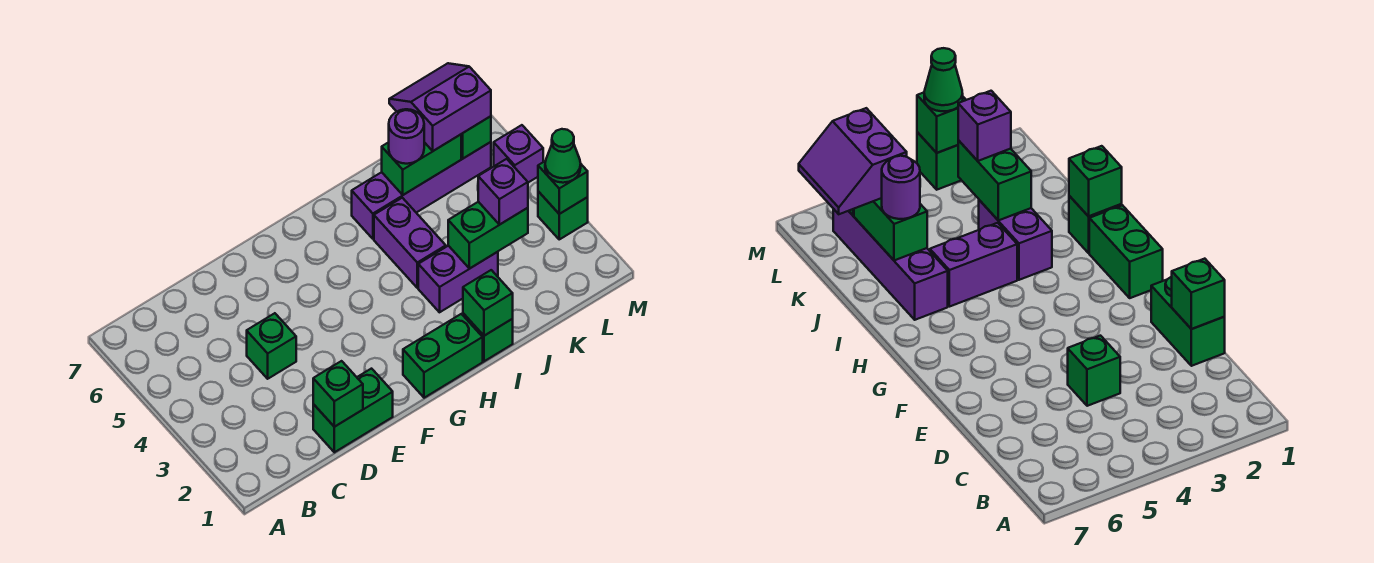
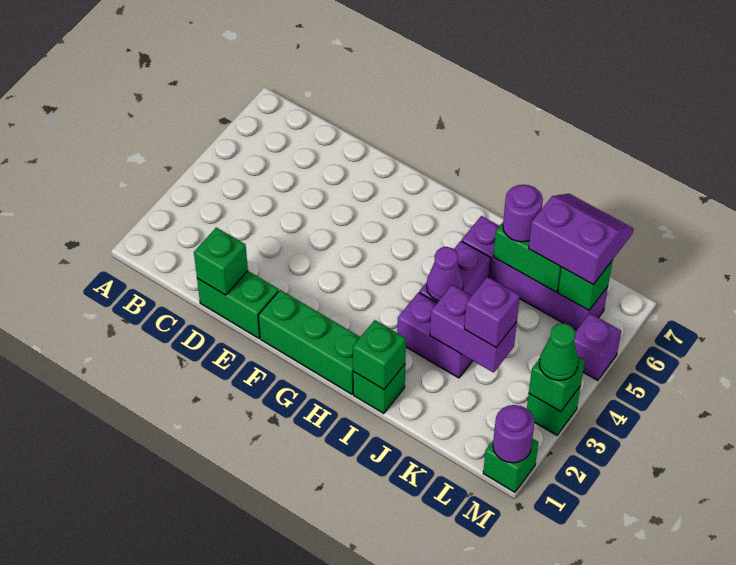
green brick D4 level 1 -> green brick M1 level 1
green brick G1:H1 level 1 -> green brick F1:H1 level 1
none -> purple cone I4 level 2
green brick J3:K3 level 2 -> purple brick J3:K3 level 2
none -> purple round brick M1 level 2

